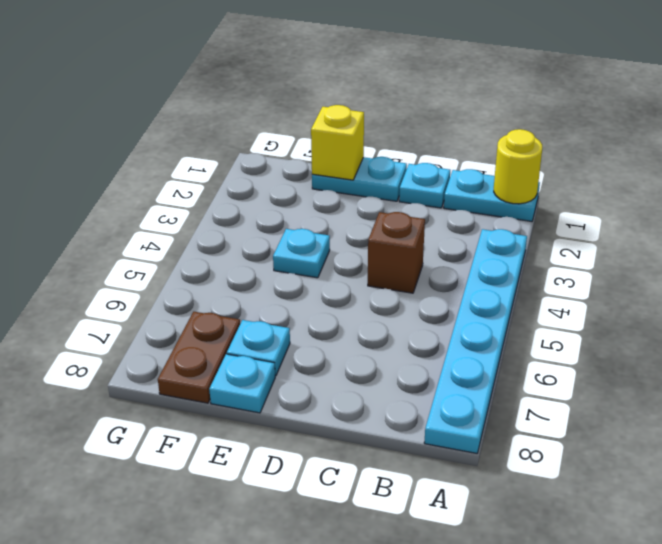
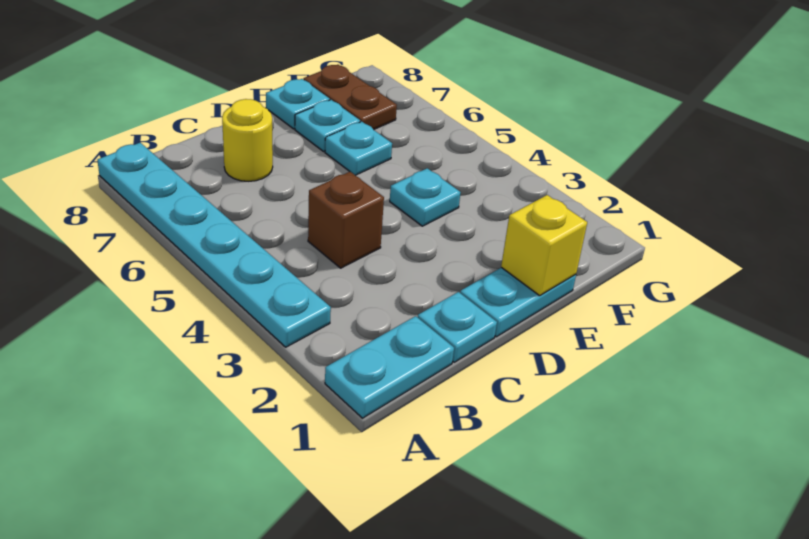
yellow round brick A1 level 2 -> yellow round brick C7 level 1
none -> cyan plate E6 level 1

